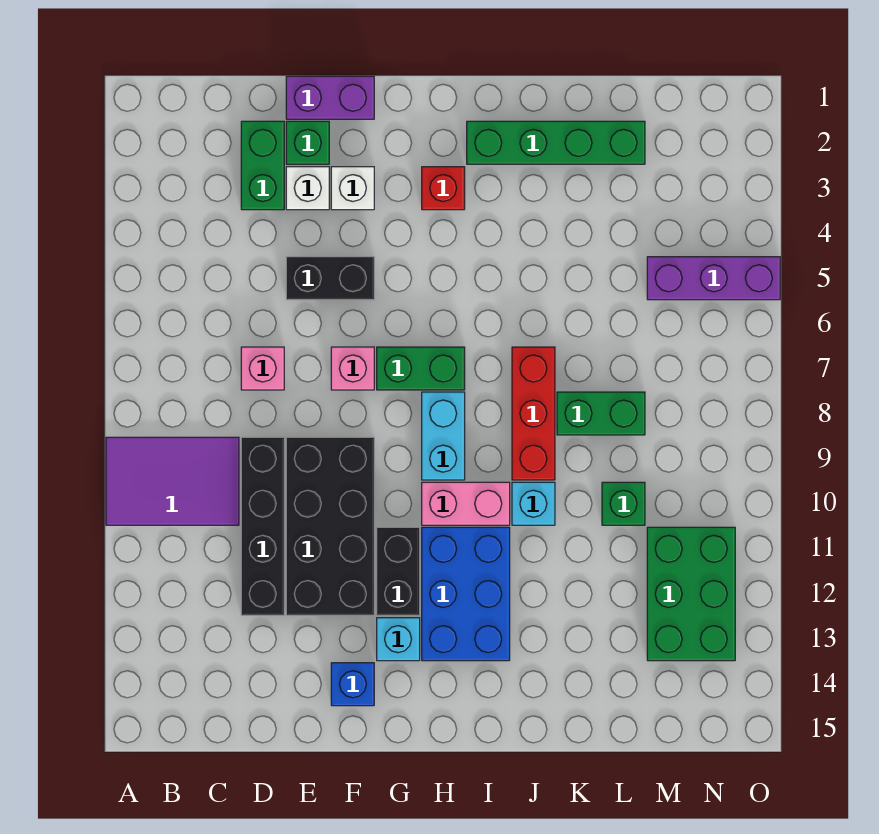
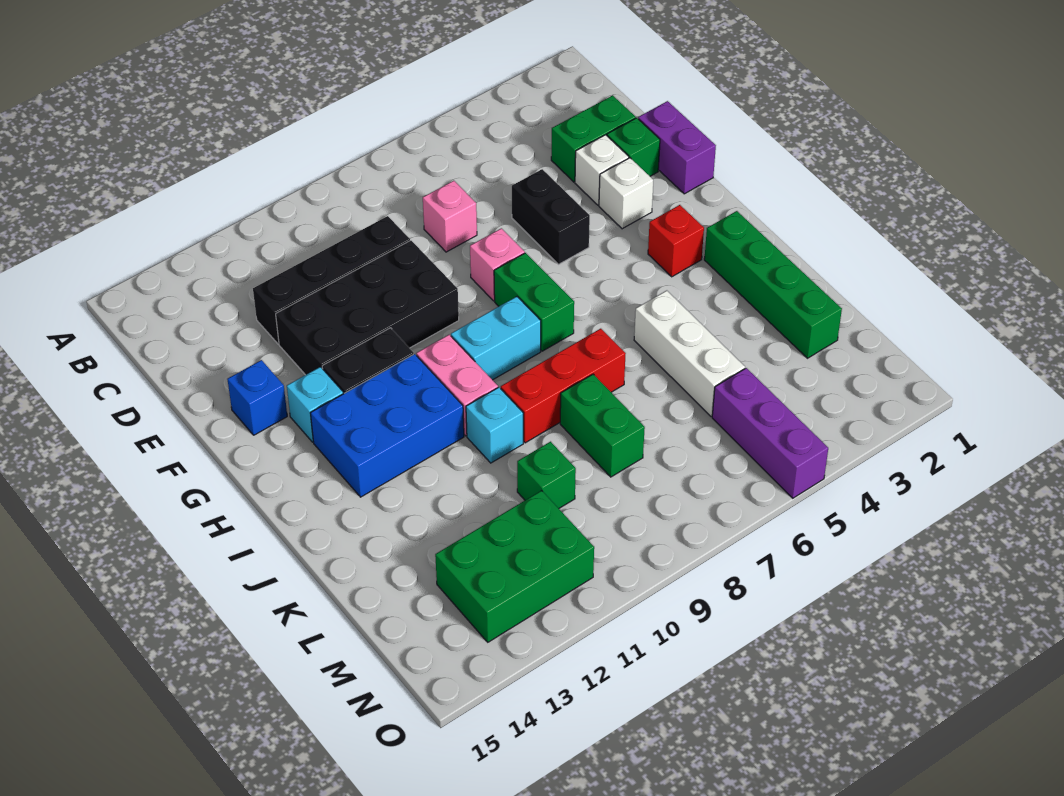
purple tile A9:C10 level 1 -> none
none -> white brick J5:L5 level 1

